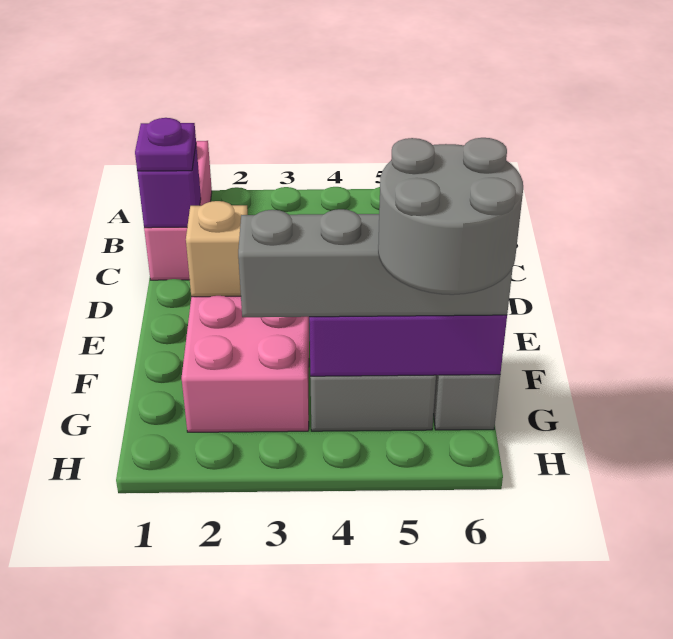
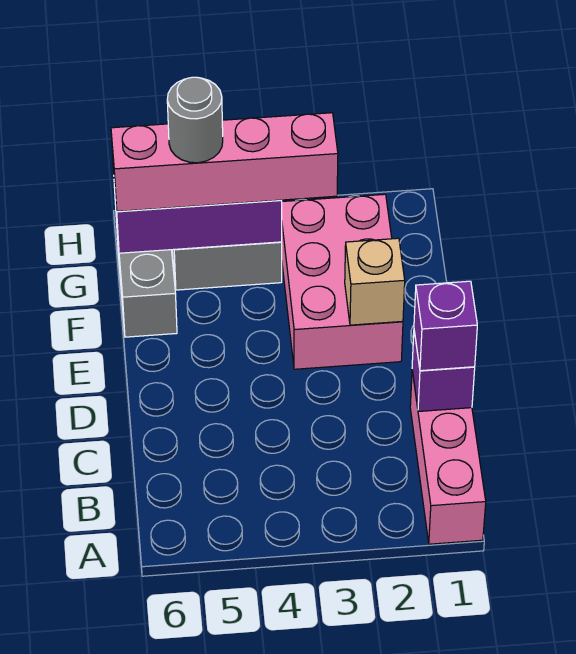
purple plate C1 level 3 -> purple brick C1 level 3
grey brick G3:G6 level 3 -> pink brick G3:G6 level 3
grey round brick G5:H6 level 4 -> grey round brick G5 level 4

